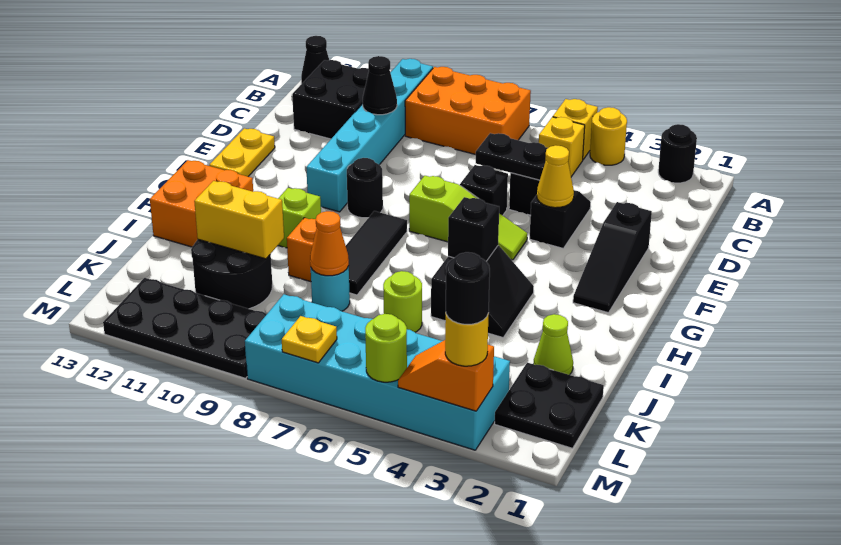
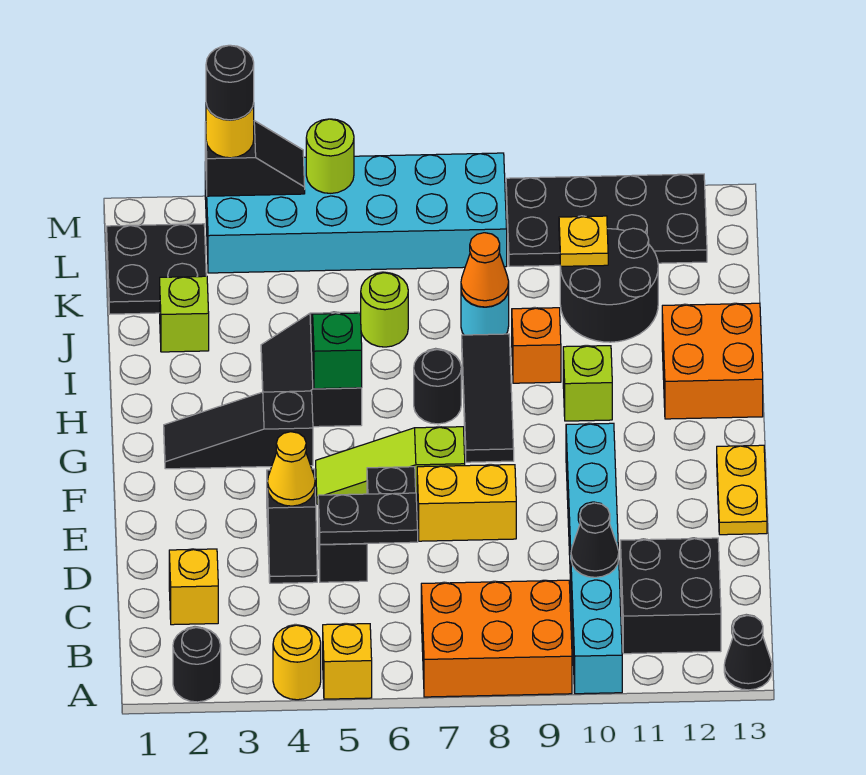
yellow brick B5 level 1 -> yellow brick C2 level 1
black slope E2:G2 level 1 top E -> black slope G2:G4 level 1 top 4
black round brick F9 level 1 -> black round brick H7 level 1
black brick H5 level 2 -> green brick H5 level 2
lime cone J2 level 1 -> lime brick J2 level 1
yellow brick J10:J11 level 2 -> yellow brick E7:E8 level 1
orange slope M3:M4 level 2 top 3 -> black slope M3:M4 level 2 top 3
yellow plate M7 level 2 -> yellow plate K10 level 2

